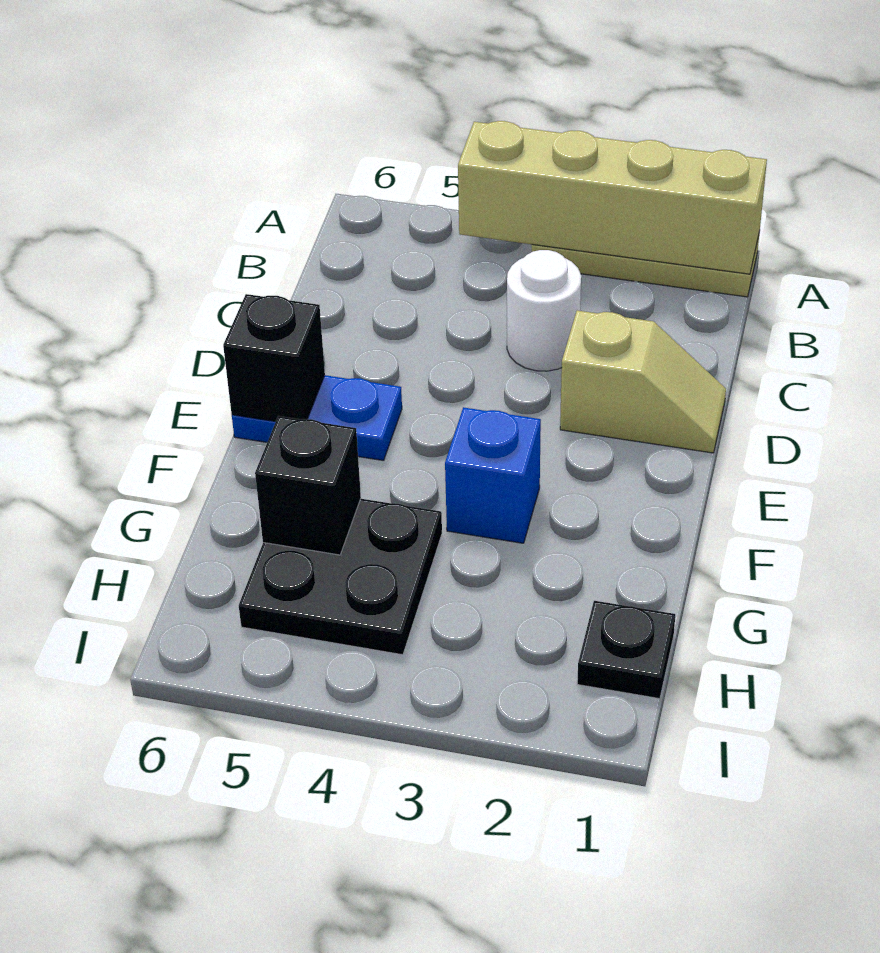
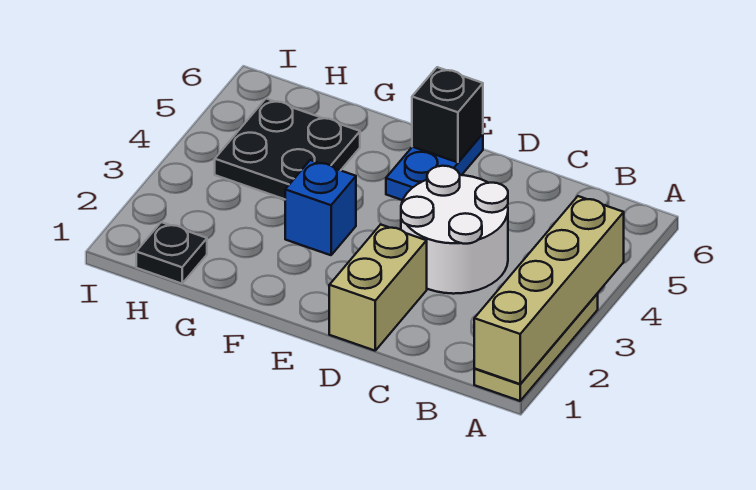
white round brick C3 level 1 -> white round brick C3:D4 level 1
tan slope D1:D2 level 1 top 2 -> tan brick D1:D2 level 1
black brick G5 level 2 -> none

